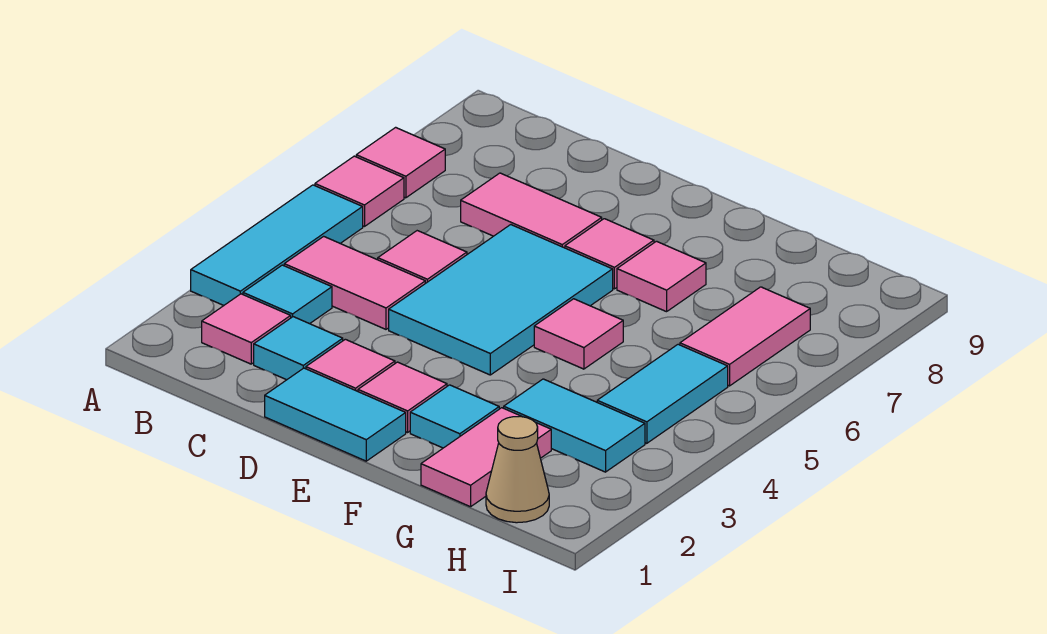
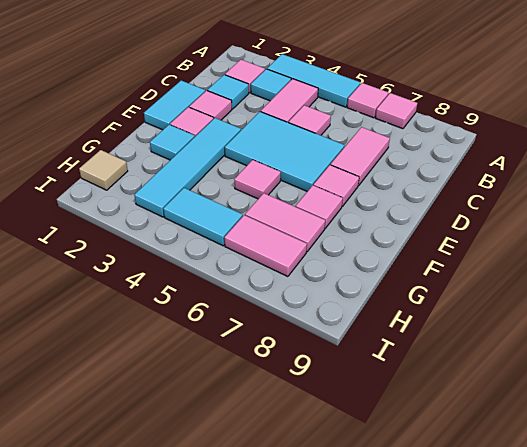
pink tile G1:G2 level 1 -> pink tile G6:G7 level 1
cyan tile G3:H3 level 1 -> cyan tile E3:H3 level 1
tan cone H1 level 1 -> tan tile H1 level 1

